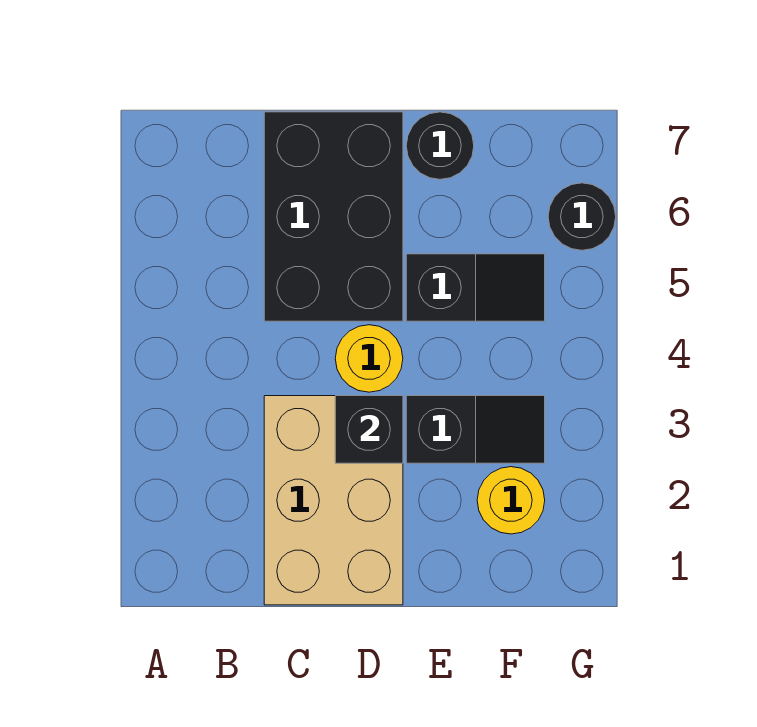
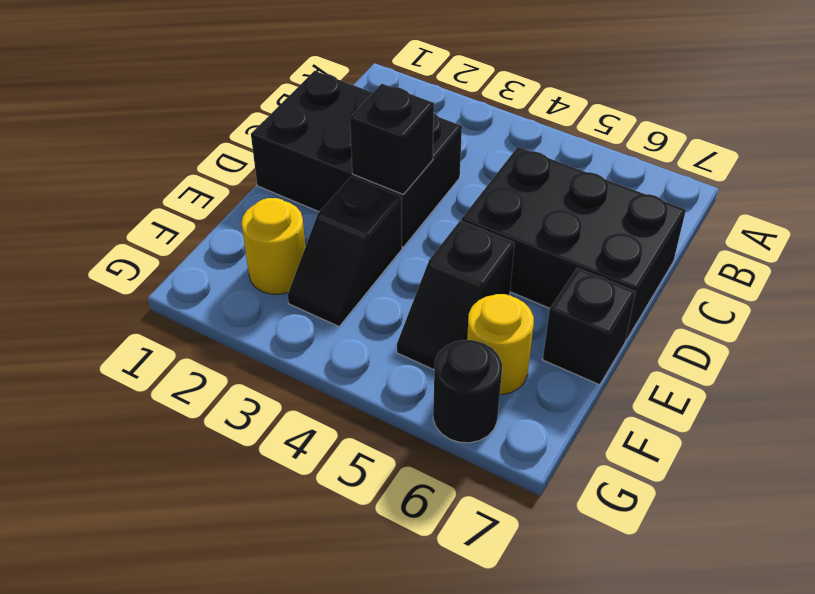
tan brick C1:D3 level 1 -> black brick C1:D3 level 1
yellow round brick D4 level 1 -> yellow round brick F6 level 1
black round brick E7 level 1 -> black brick E7 level 1

